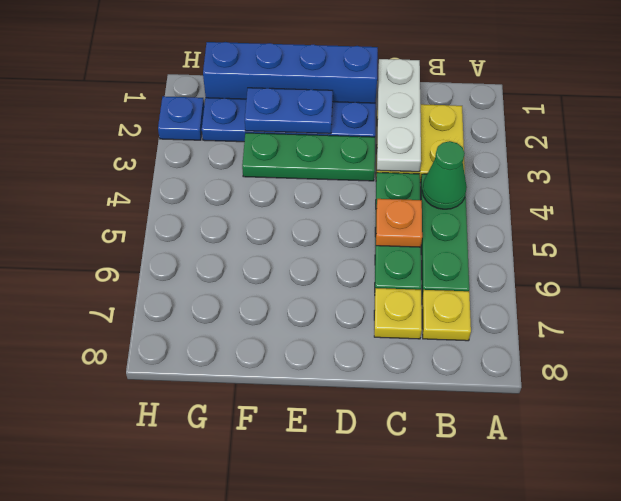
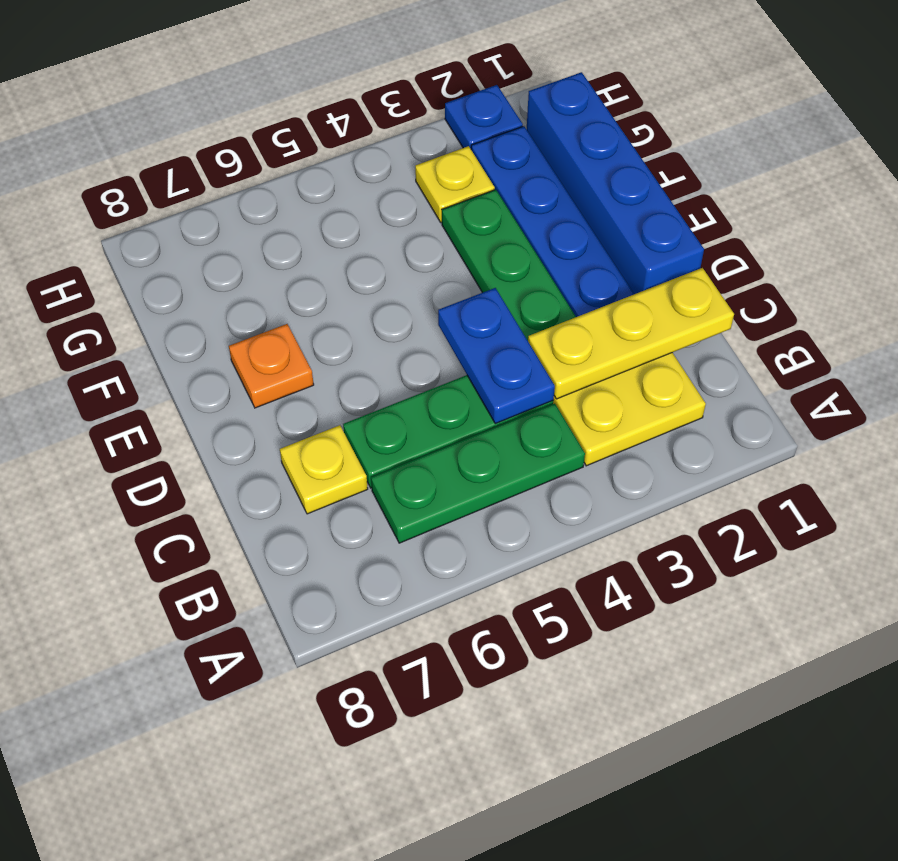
green cone B4 level 2 -> none
yellow plate B7 level 1 -> yellow plate G3 level 1
white plate C1:C3 level 2 -> yellow plate C1:C3 level 2
orange plate C5 level 2 -> orange plate E7 level 1
blue plate E2:F2 level 2 -> blue plate C4:D4 level 2

